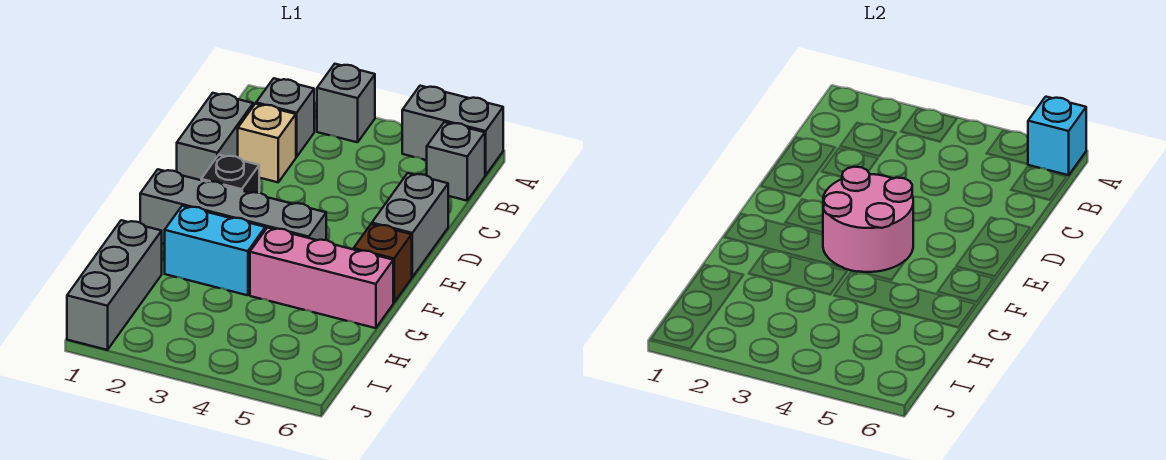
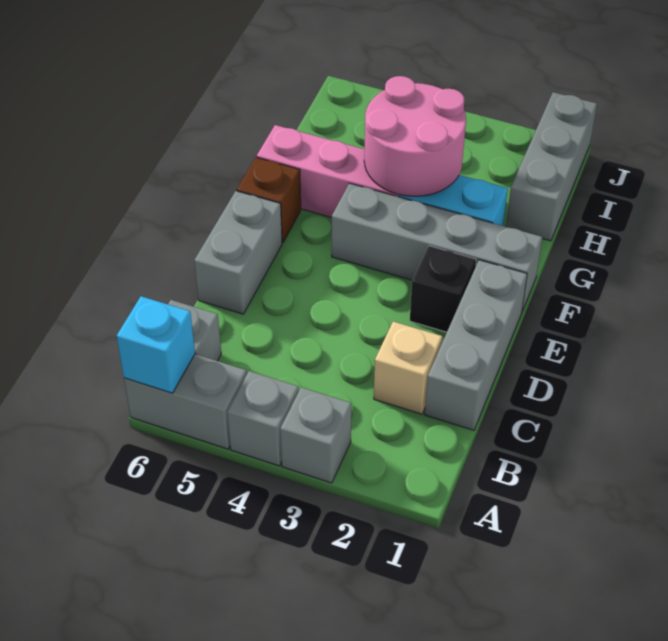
grey brick B2 level 1 -> grey brick A4 level 1
grey brick C1:D1 level 1 -> grey brick C1:E1 level 1
pink round brick E3:F4 level 2 -> pink round brick G3:H4 level 2

